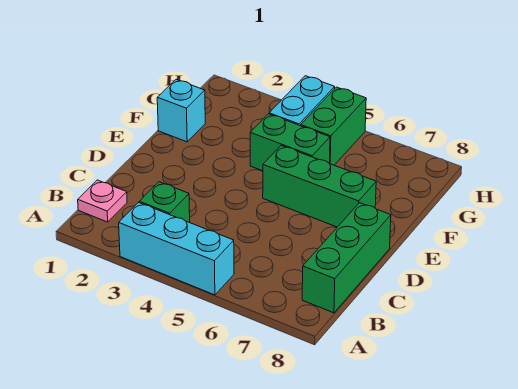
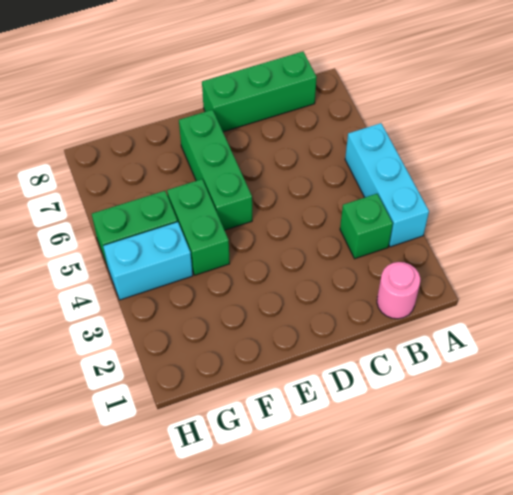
pink plate B1 level 1 -> pink round brick B1 level 1
cyan brick F1 level 1 -> none

